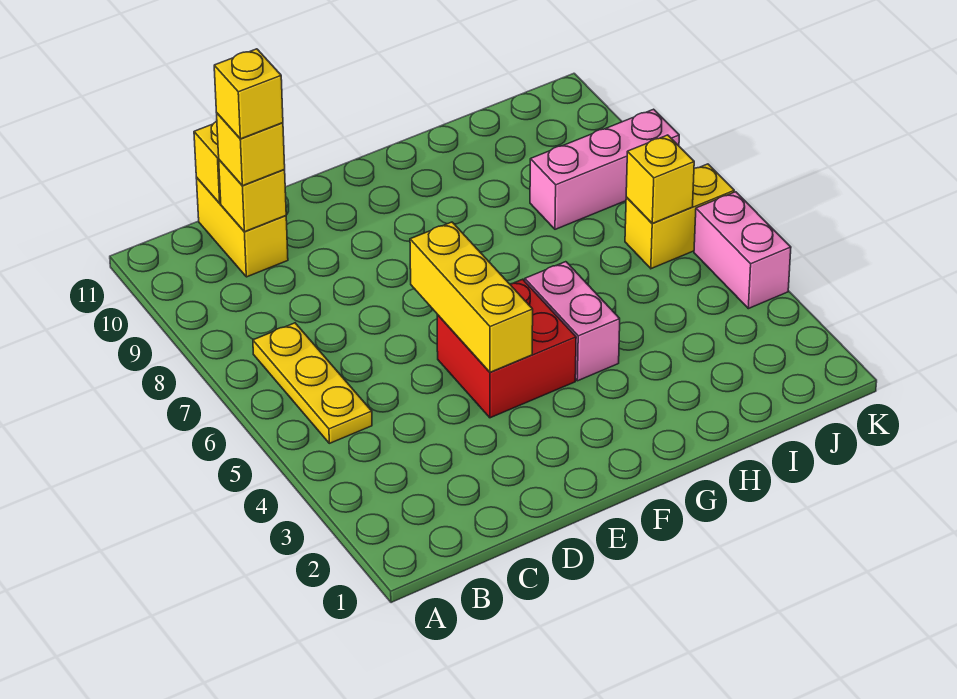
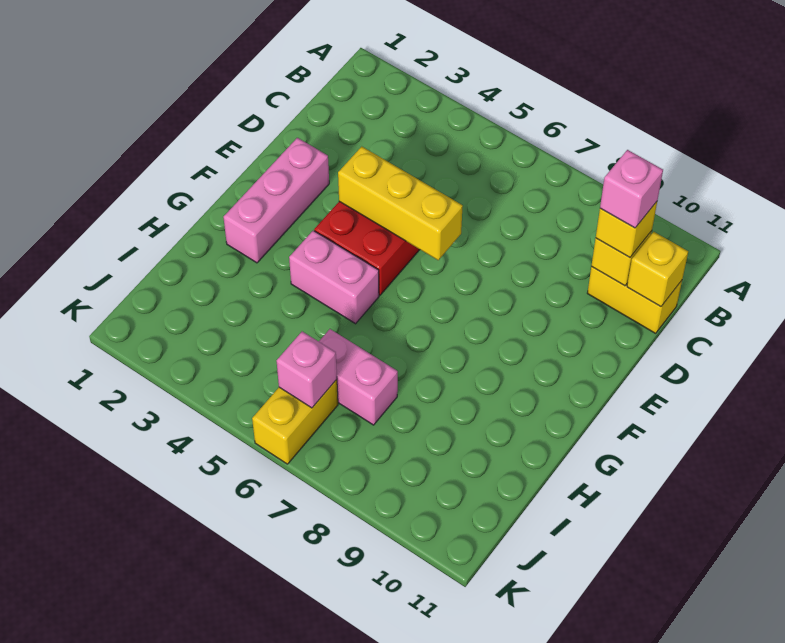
yellow plate B5:B7 level 1 -> none
yellow brick C10 level 4 -> pink brick C10 level 4
pink brick I8:K8 level 1 -> pink brick E2:G2 level 1
yellow brick J6 level 2 -> pink brick J6 level 2
pink brick K4:K5 level 1 -> pink brick I6:I7 level 1

